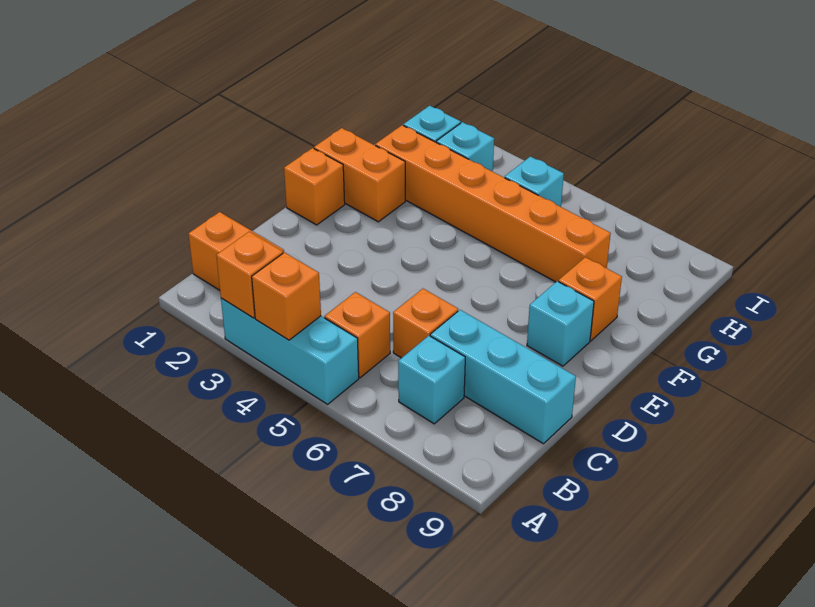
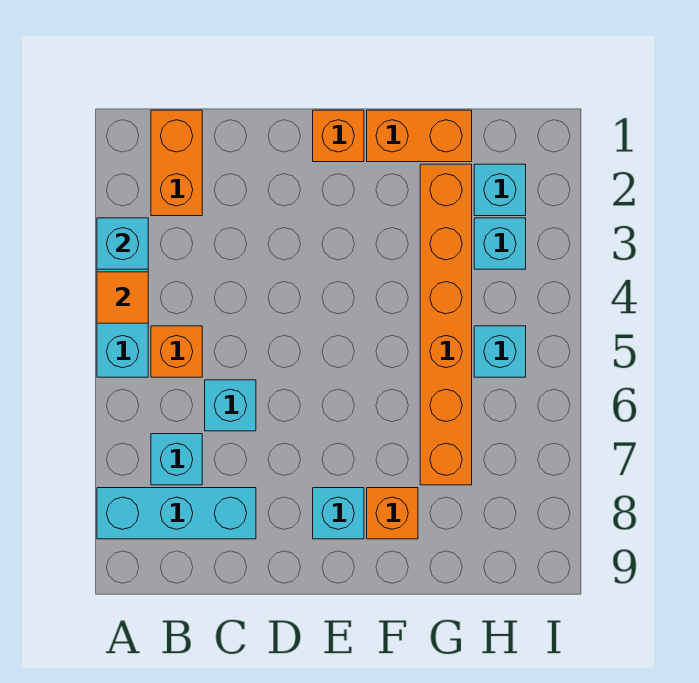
orange brick A3 level 2 -> cyan brick A3 level 2
orange brick A4 level 2 -> orange tile A4 level 2
orange brick C6 level 1 -> cyan brick C6 level 1
cyan brick C7:C9 level 1 -> cyan brick A8:C8 level 1
orange brick F1:F2 level 1 -> orange brick F1:G1 level 1

